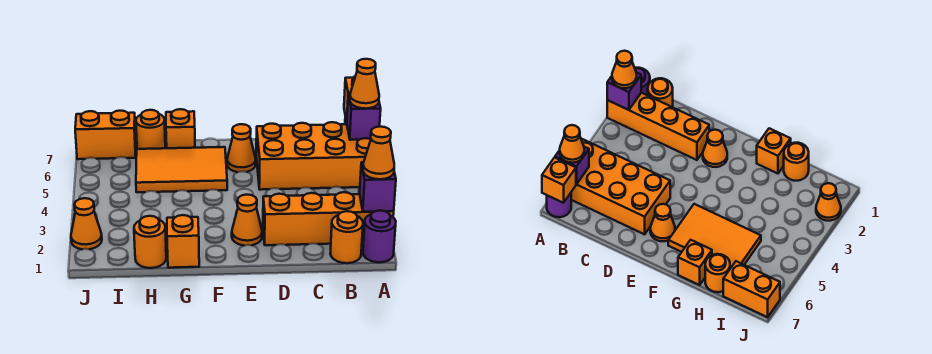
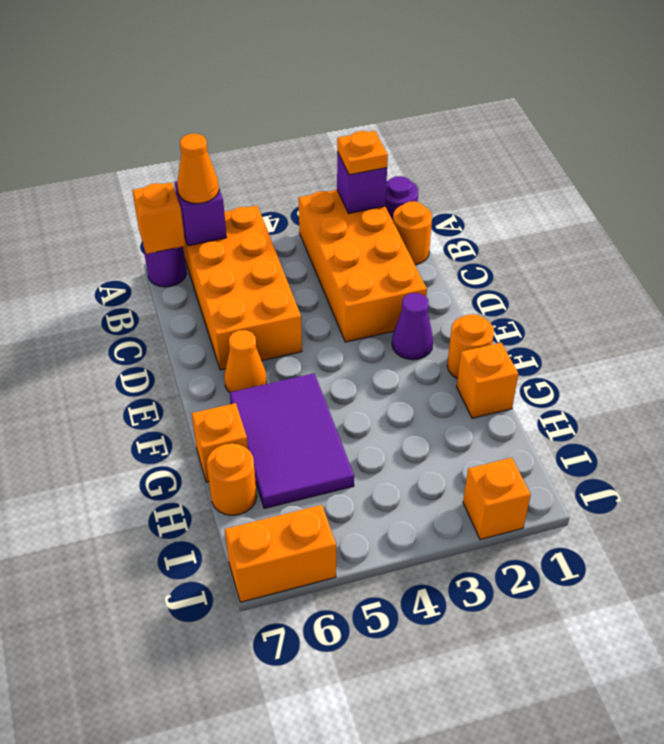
orange brick A2:D2 level 1 -> orange brick A2:D3 level 1
orange cone A2 level 3 -> orange plate A2 level 3
orange cone E2 level 1 -> purple cone E2 level 1
orange tile F5:H6 level 1 -> purple tile F5:H6 level 1
orange round brick H1 level 1 -> orange round brick F1 level 1
orange brick I7:J7 level 1 -> orange brick J6:J7 level 1
orange cone J2 level 1 -> orange brick J2 level 1

